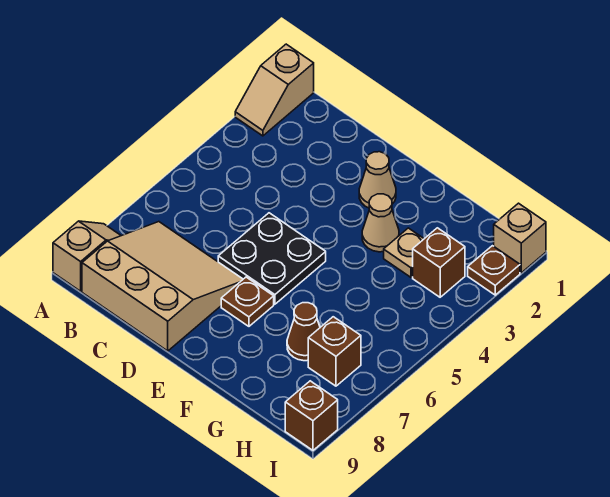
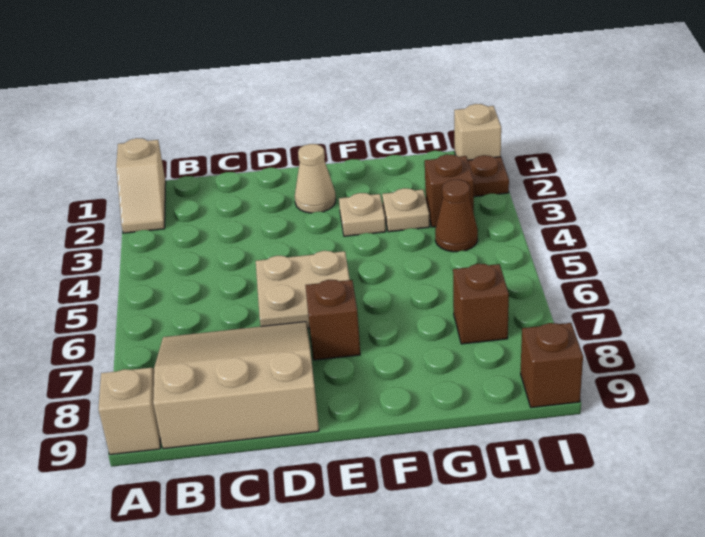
black plate D5:E6 level 1 -> tan plate D5:E6 level 1
brown plate E7 level 1 -> brown brick E7 level 1
tan cone F3 level 1 -> tan plate F3 level 1
brown cone G7 level 1 -> brown cone H4 level 1

